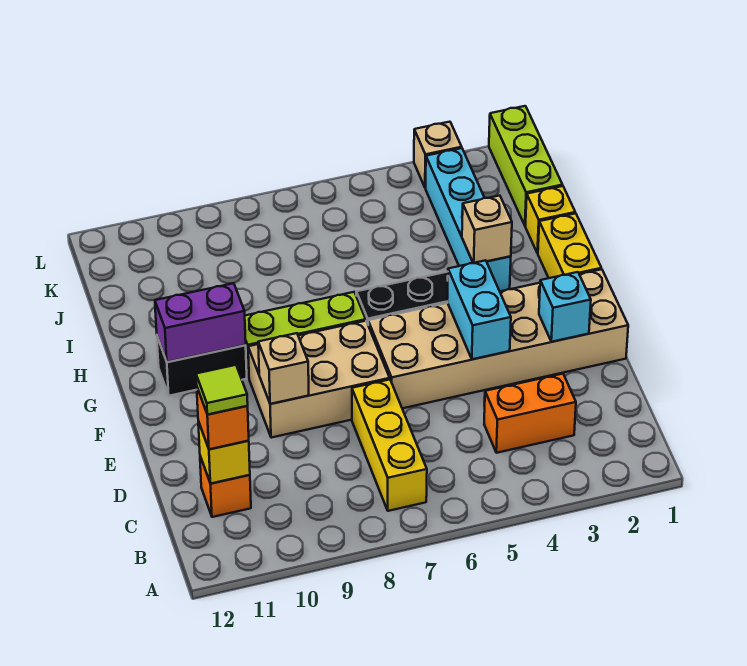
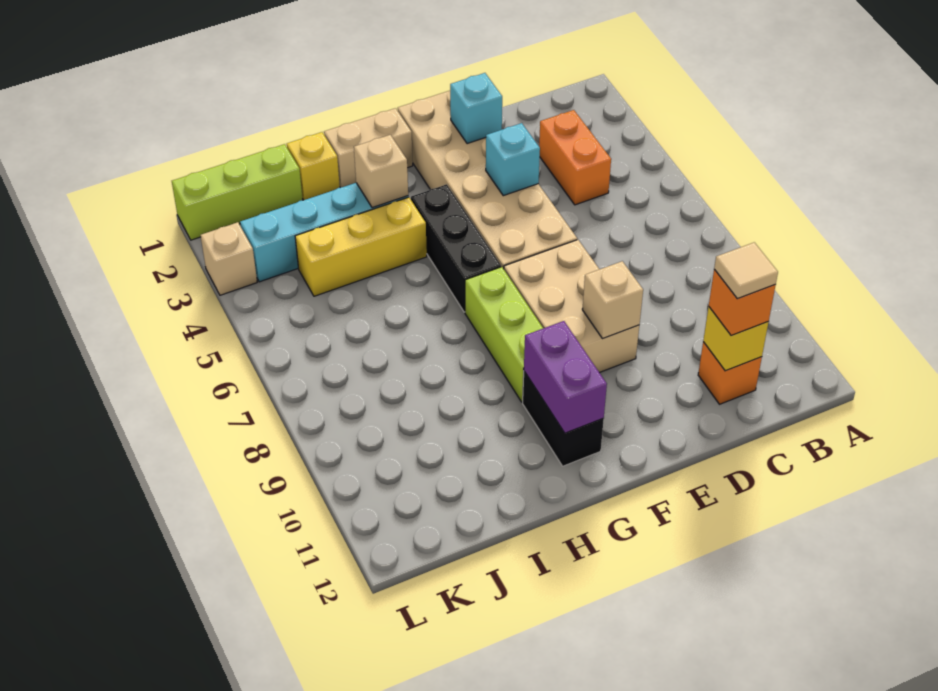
yellow brick B7:D7 level 1 -> yellow brick H4:J4 level 1
lime tile C11 level 4 -> tan tile C11 level 4
cyan brick E4:F4 level 2 -> cyan brick E4 level 2
yellow brick G1:H1 level 1 -> tan brick G1:H1 level 1

